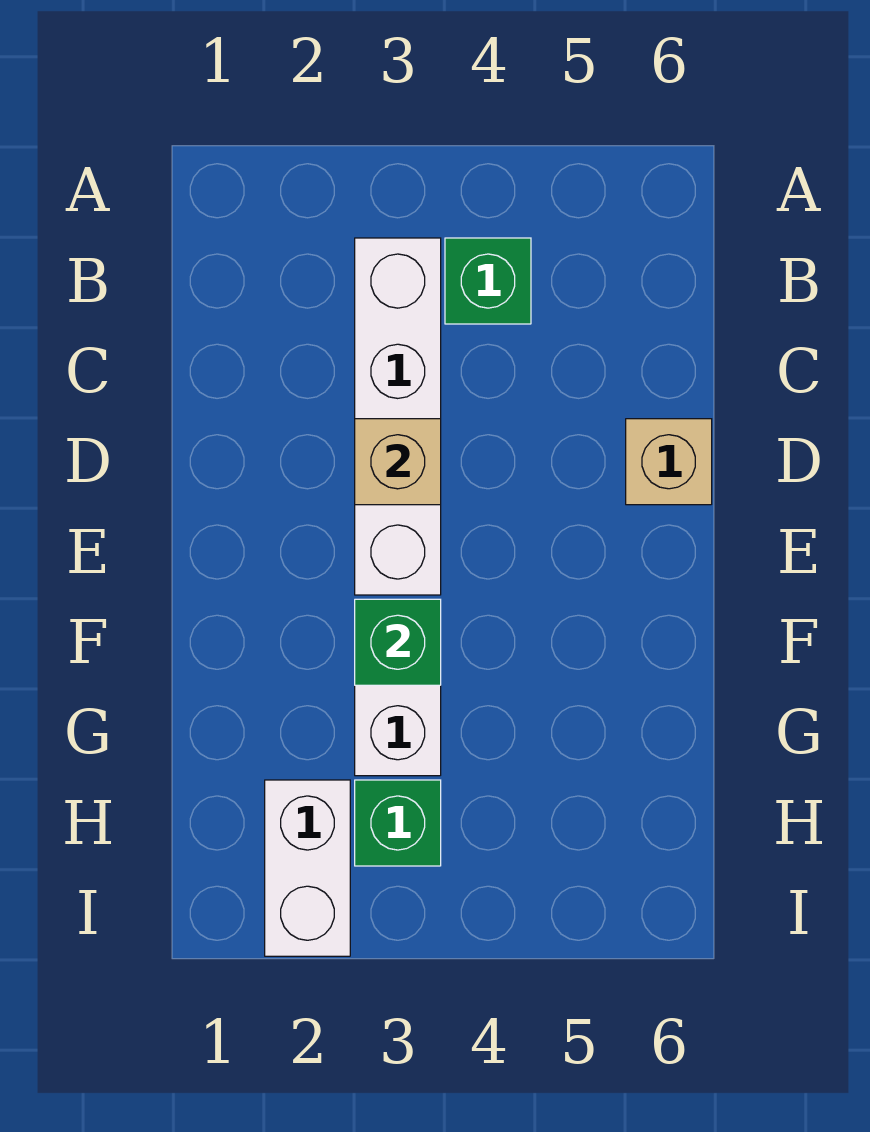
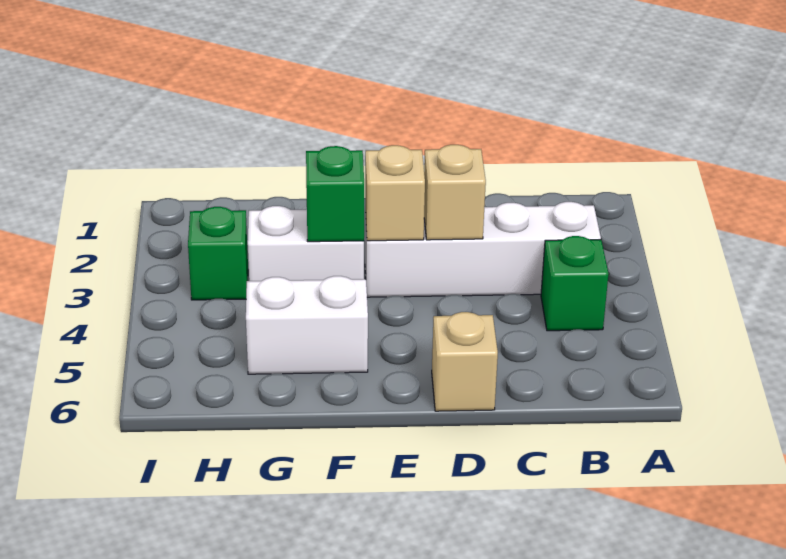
none -> tan brick E3 level 2
white brick H2:I2 level 1 -> white brick F5:G5 level 1

